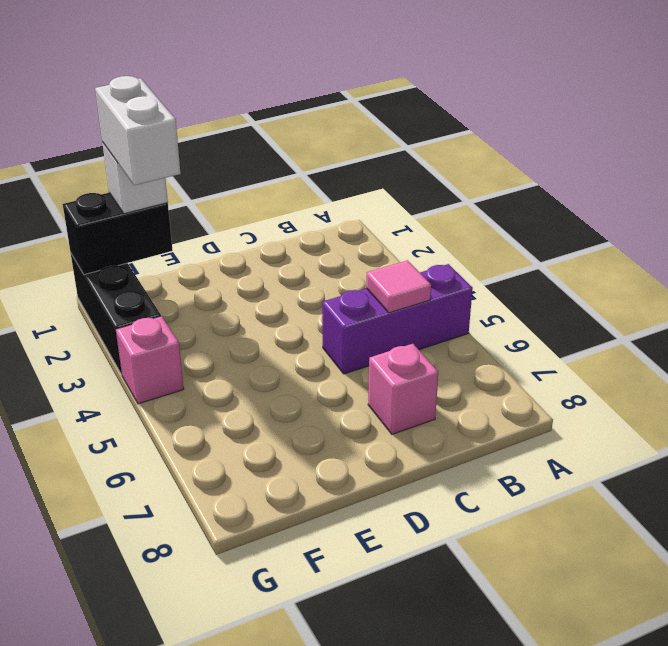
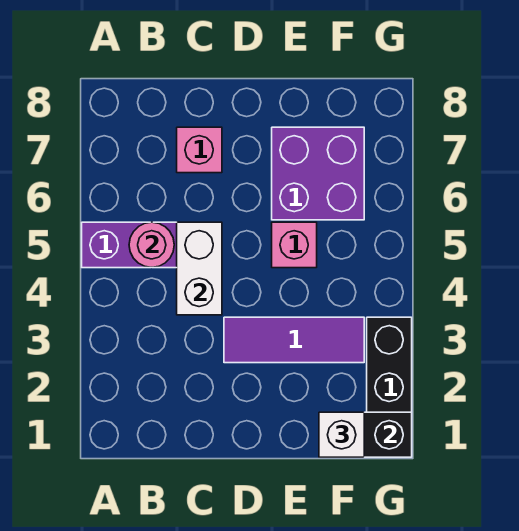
pink tile B5 level 2 -> pink round brick B5 level 2
none -> purple tile D3:F3 level 1
none -> purple brick E6:F7 level 1
white brick F1:F2 level 4 -> white brick C4:C5 level 2
pink brick G4 level 1 -> pink brick E5 level 1

